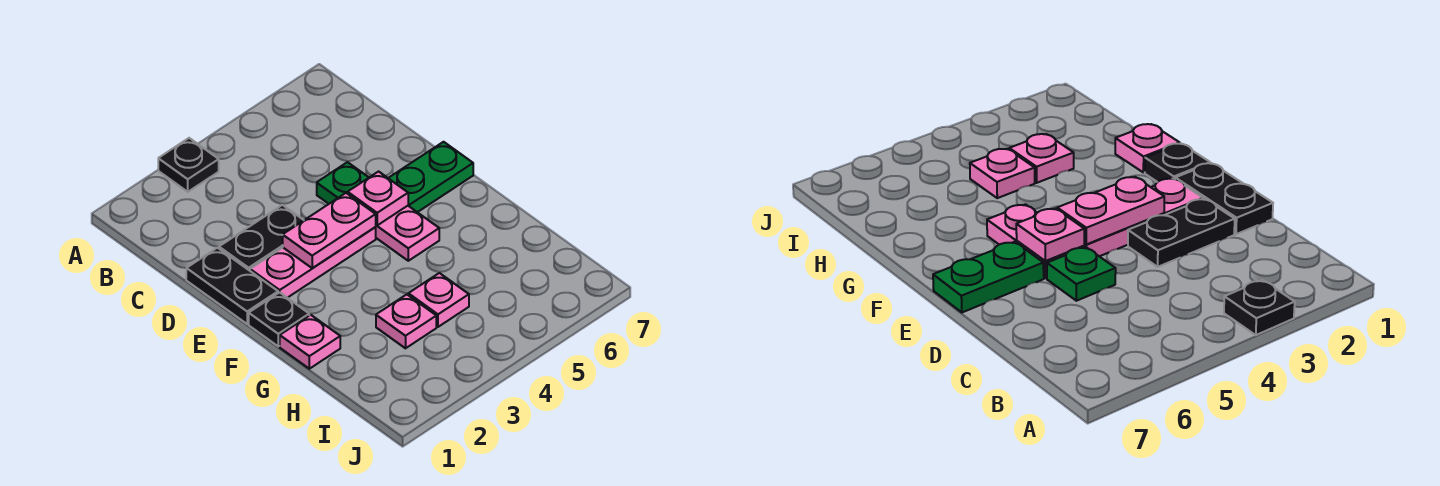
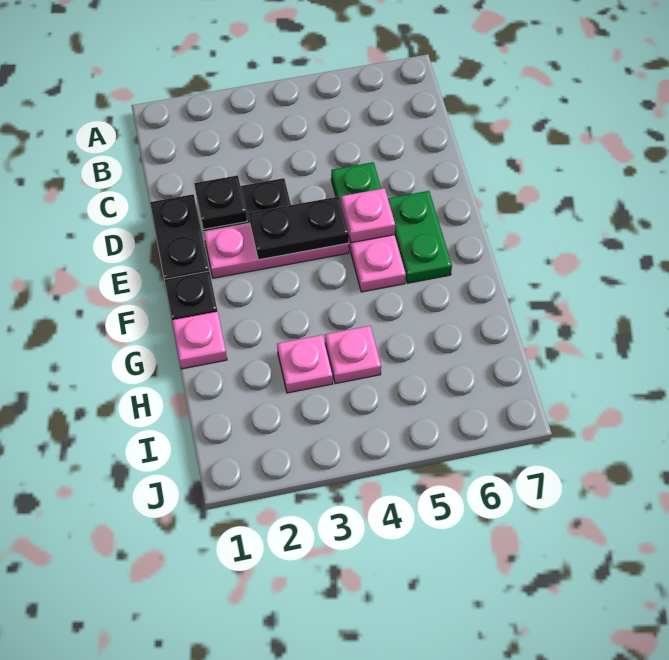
black plate A3 level 1 -> black plate D2 level 2
pink plate E3:E4 level 2 -> black plate E3:E4 level 2
green plate E6:E7 level 1 -> green plate E6:F6 level 1

